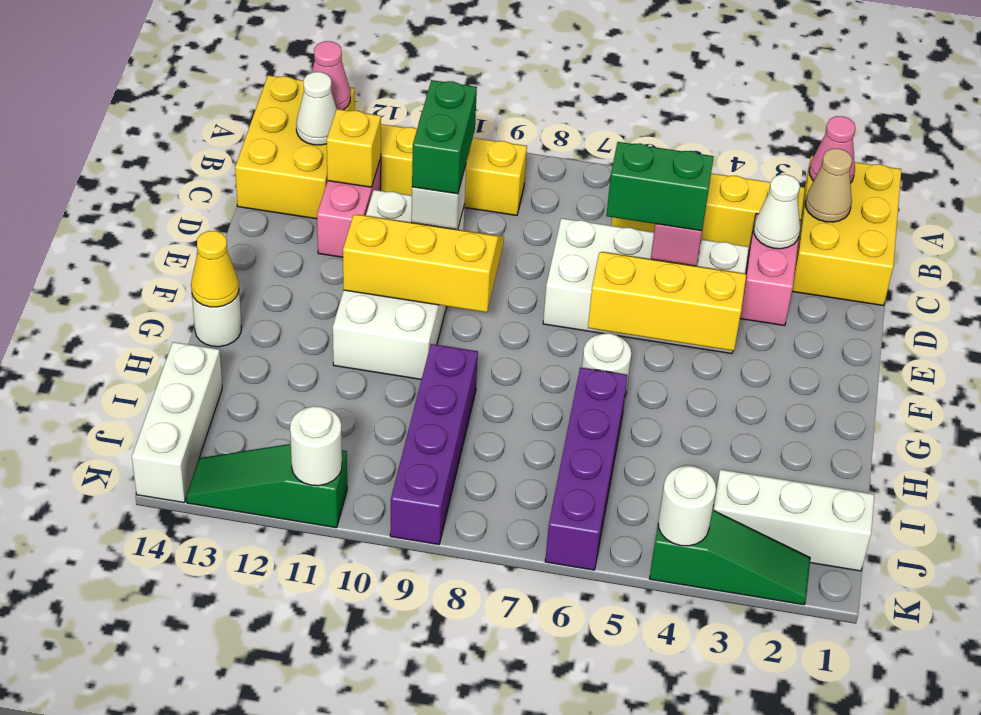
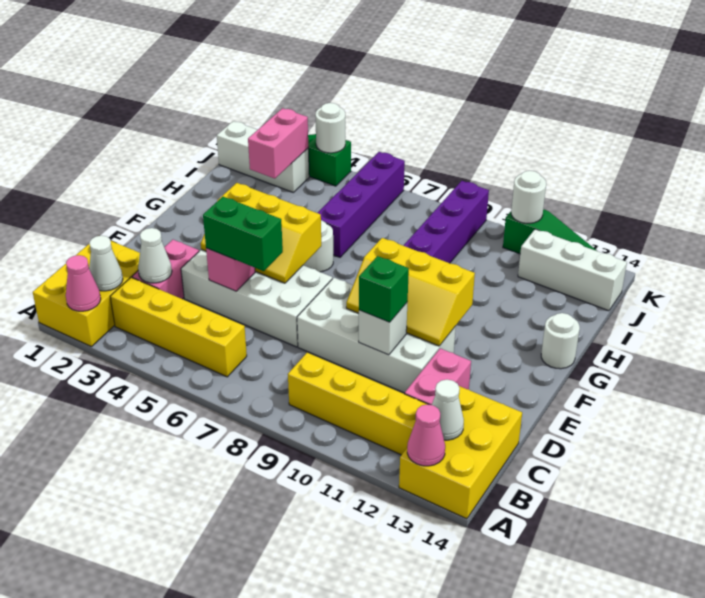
tan cone B2 level 2 -> white cone B2 level 2
green brick C10:D10 level 3 -> green brick D10 level 3
yellow brick C12 level 2 -> none
white brick D10:G11 level 1 -> white brick D8:E11 level 1
yellow cone G14 level 2 -> none
none -> pink brick I3:J3 level 2
white brick I14:K14 level 1 -> white brick J12:J14 level 1

